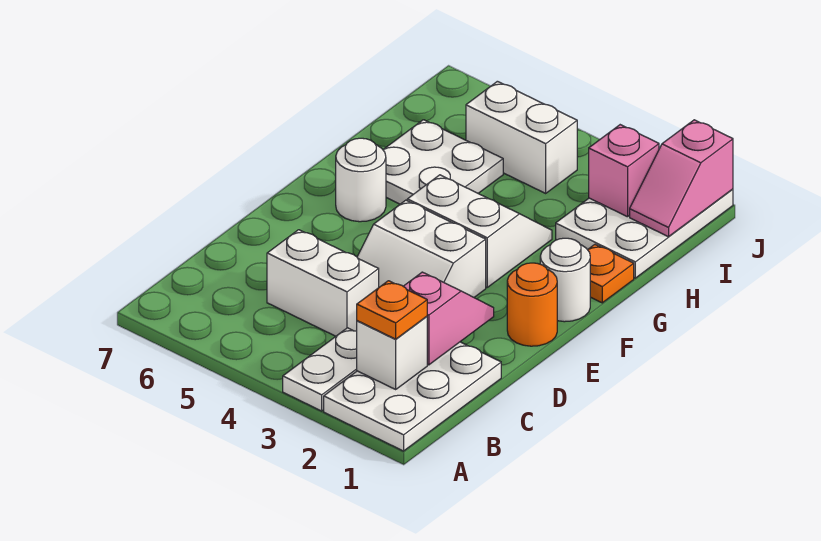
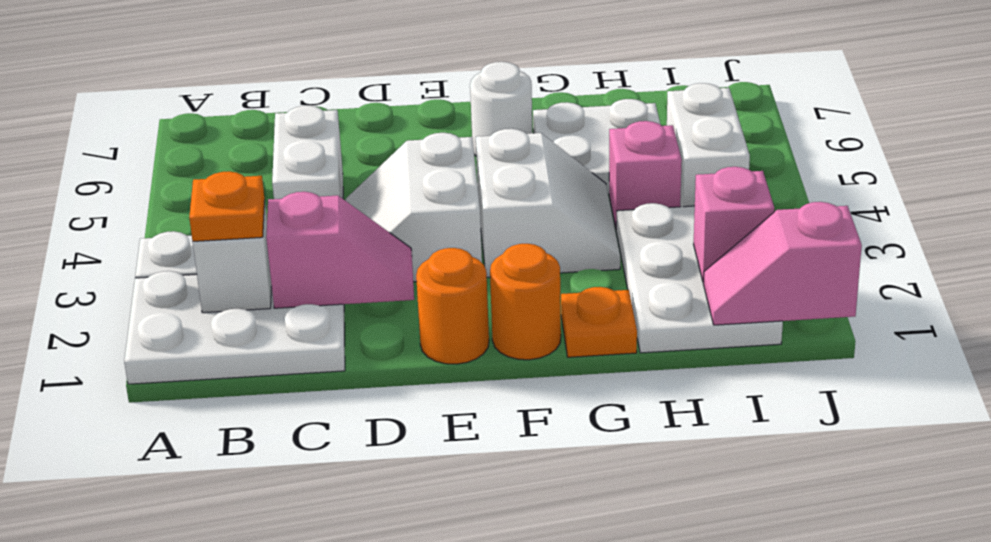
white round brick F1 level 1 -> orange round brick F1 level 1
white plate H1:J2 level 1 -> white plate H1:I3 level 1
none -> pink brick H4 level 1

